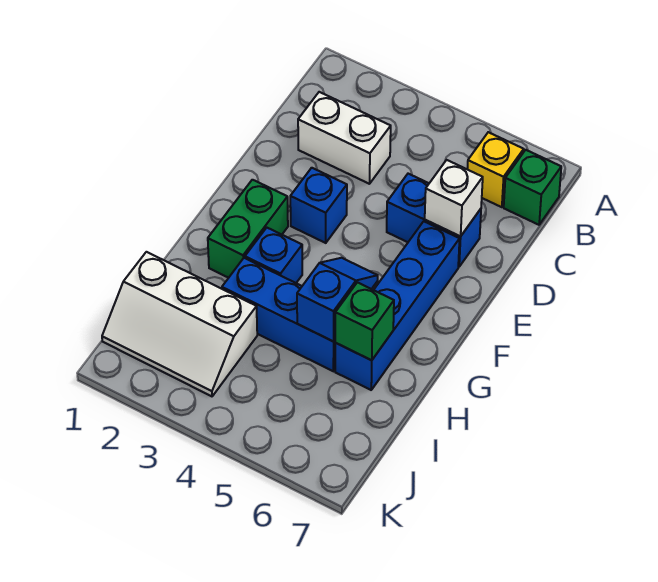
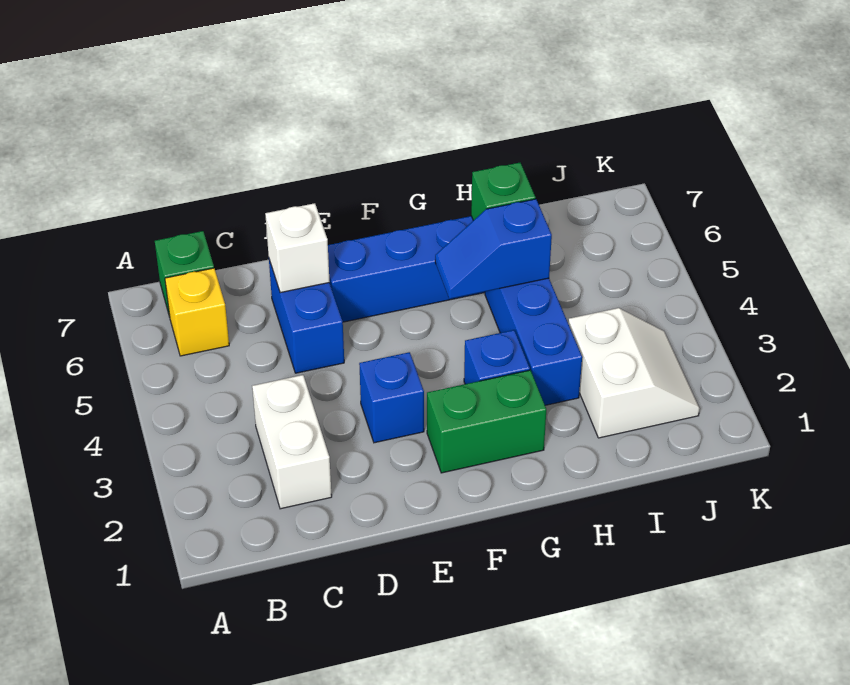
white slope I1:J3 level 1 top I -> white slope I2:J3 level 1 top I

